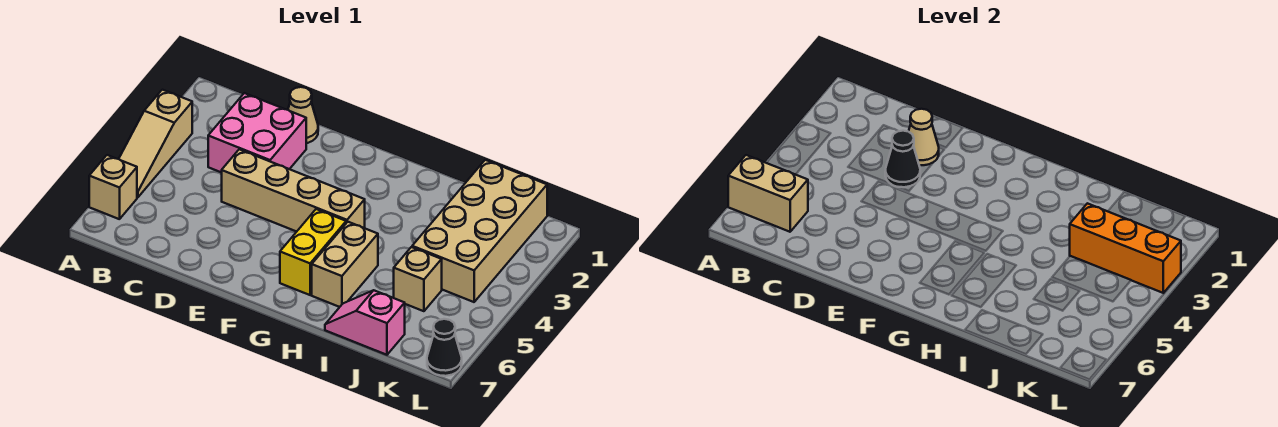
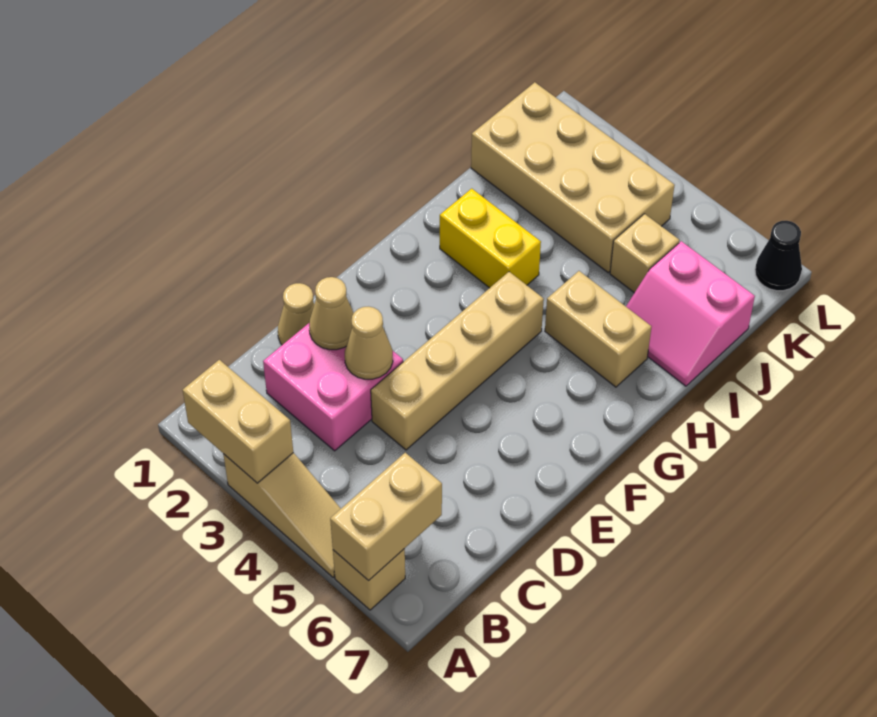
none -> tan brick A2:A3 level 2
black cone D3 level 2 -> tan cone D3 level 2
yellow brick G5:G6 level 1 -> yellow brick H2:H3 level 1
pink slope I7:J7 level 1 top J -> pink slope I6:J7 level 1 top J
orange brick J3:L3 level 2 -> none

